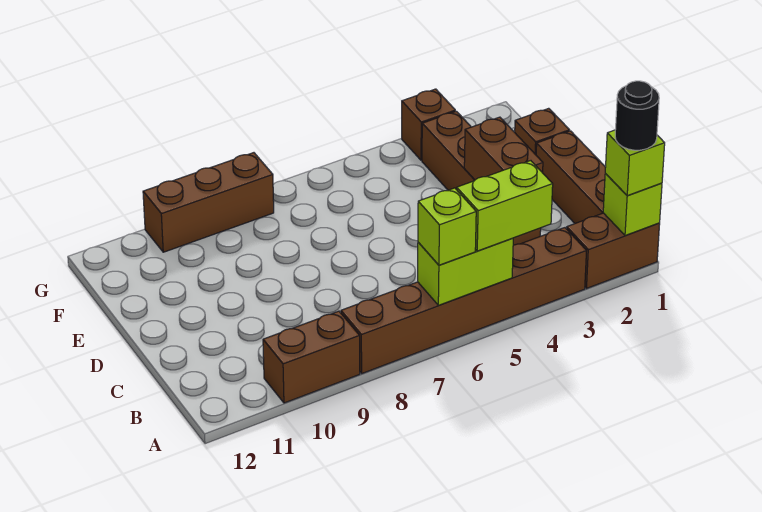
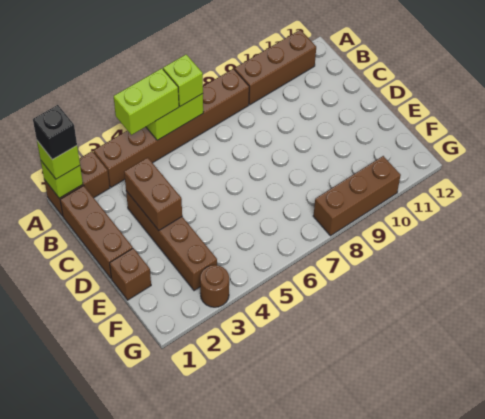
black round brick A1 level 4 -> black brick A1 level 4
brown brick A9:A10 level 1 -> brown brick A9:A11 level 1
brown brick G3 level 1 -> brown round brick G3 level 1

